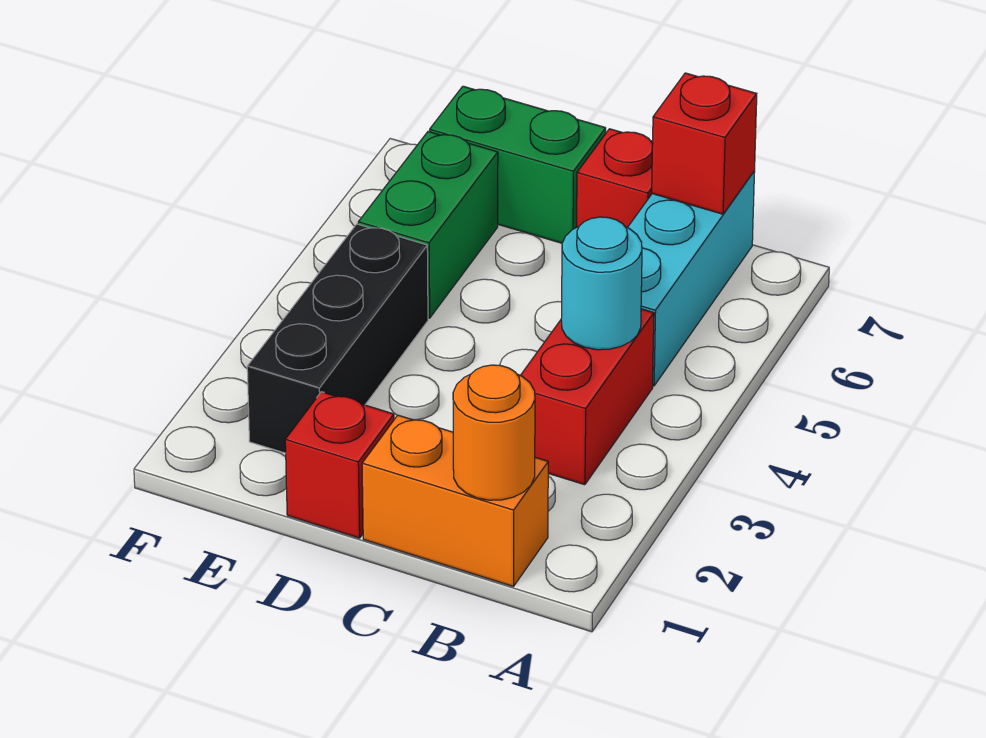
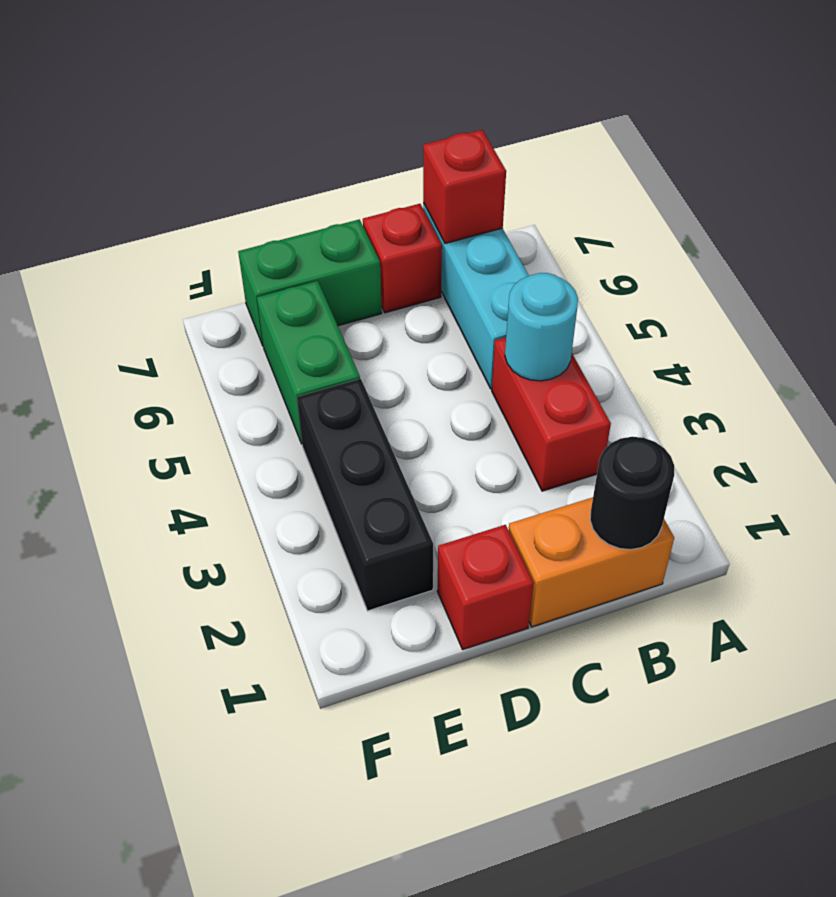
orange round brick B1 level 2 -> black round brick B1 level 2

